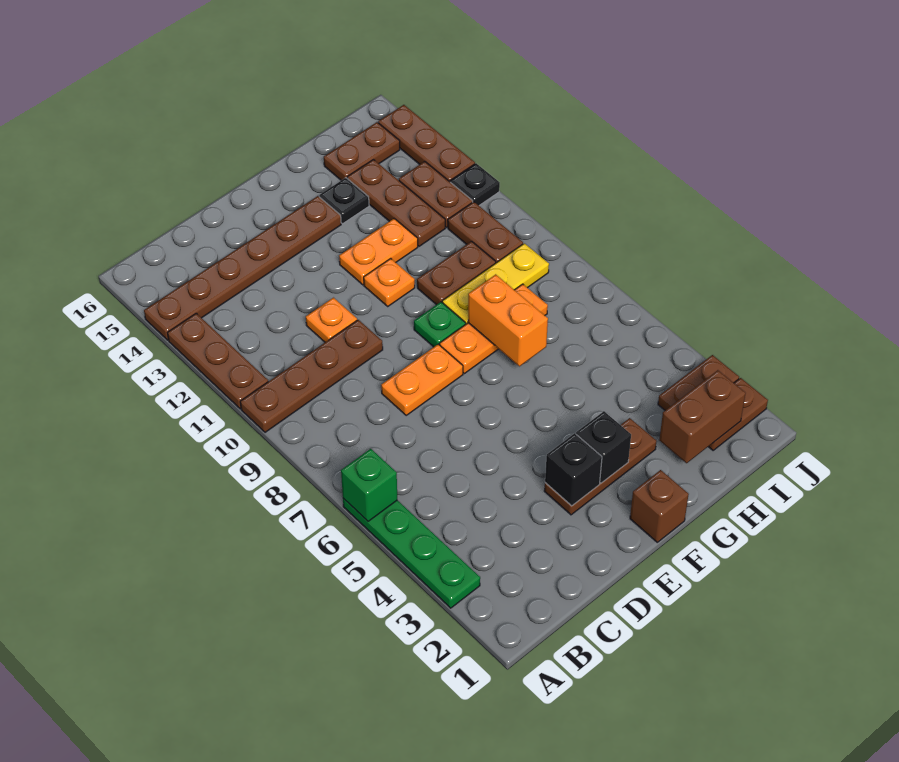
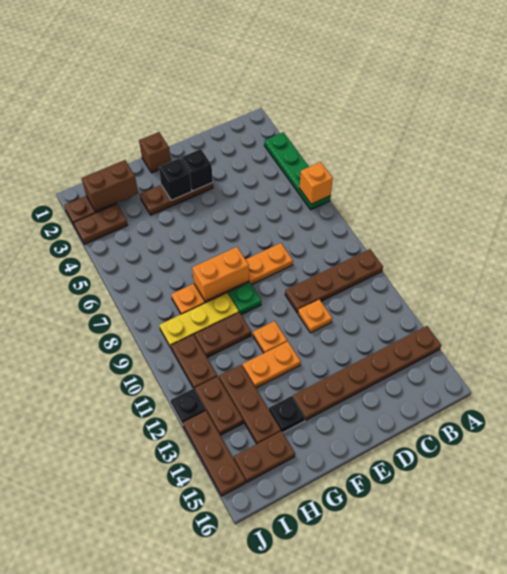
green brick A6 level 2 -> orange brick A6 level 2
brown plate A11:A13 level 1 -> none
orange brick G7:G8 level 2 -> orange brick F8:G8 level 2

